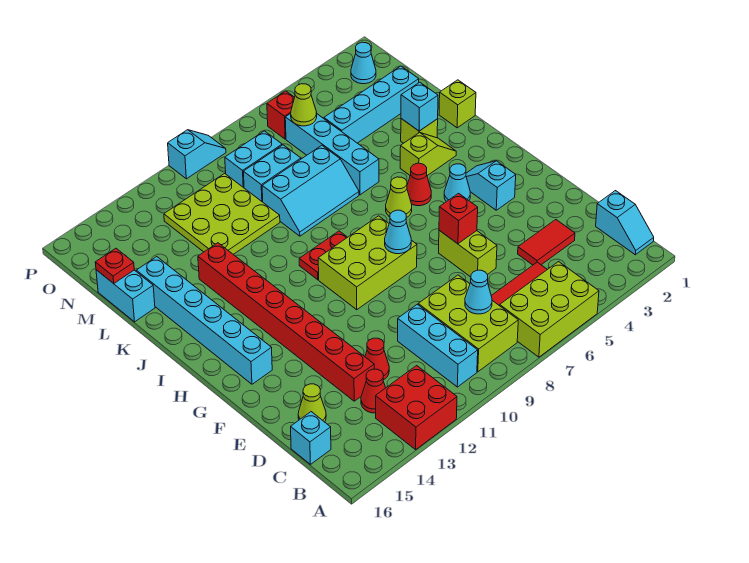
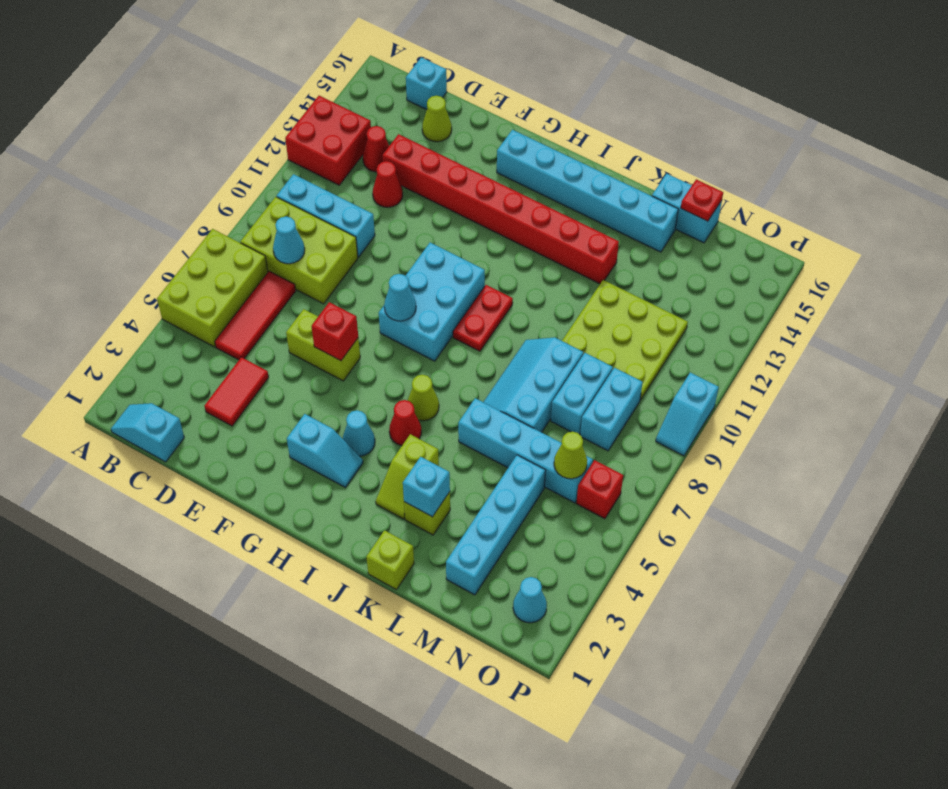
lime brick G8:H10 level 1 -> cyan brick G8:H10 level 1

